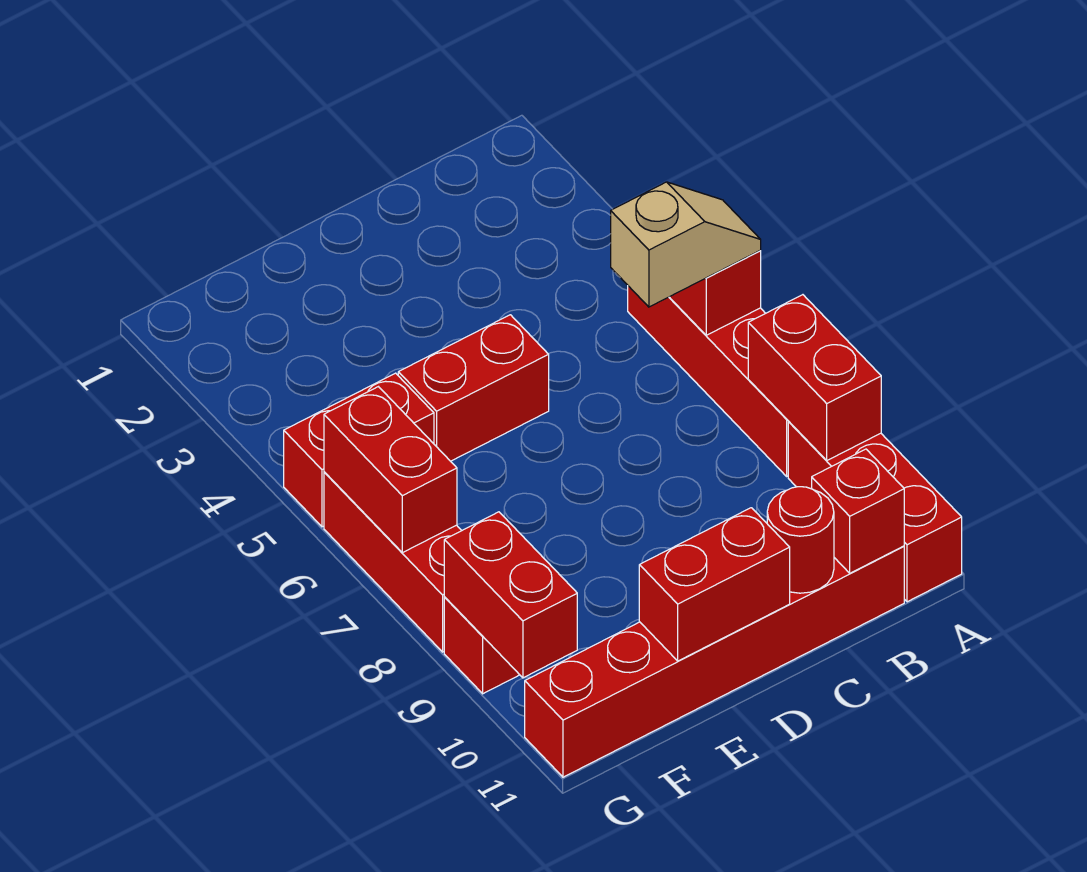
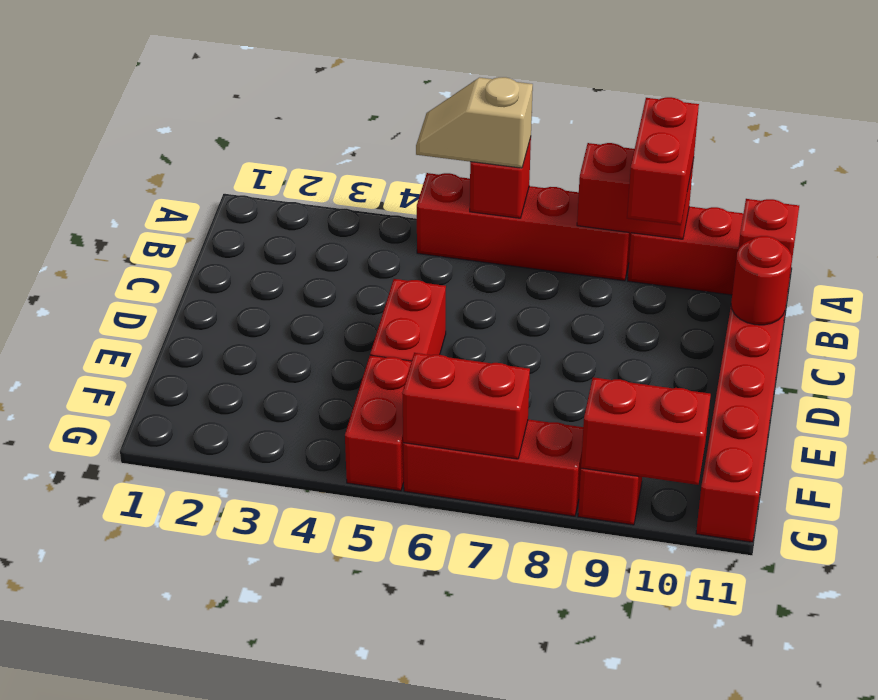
tan slope A6:B6 level 3 top B -> tan slope A5:A6 level 3 top 6
red brick D11:E11 level 2 -> red brick A9:B9 level 3

